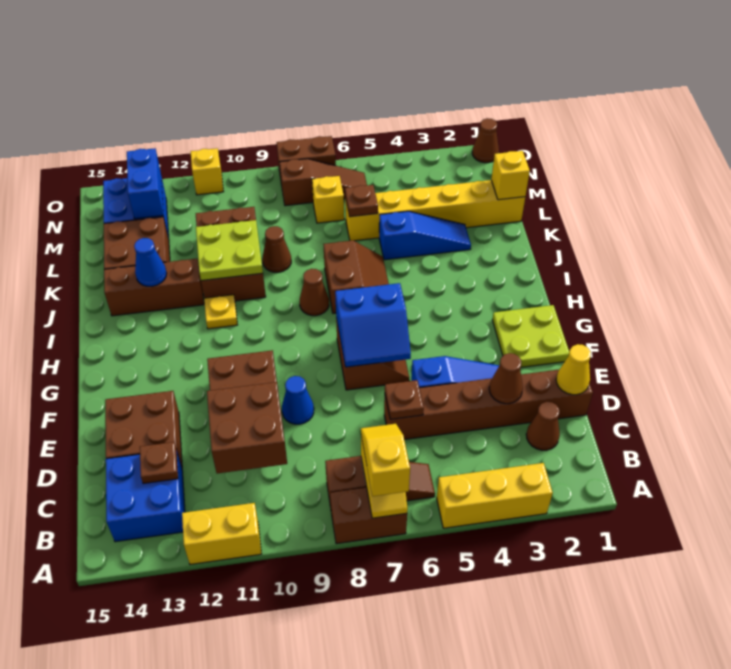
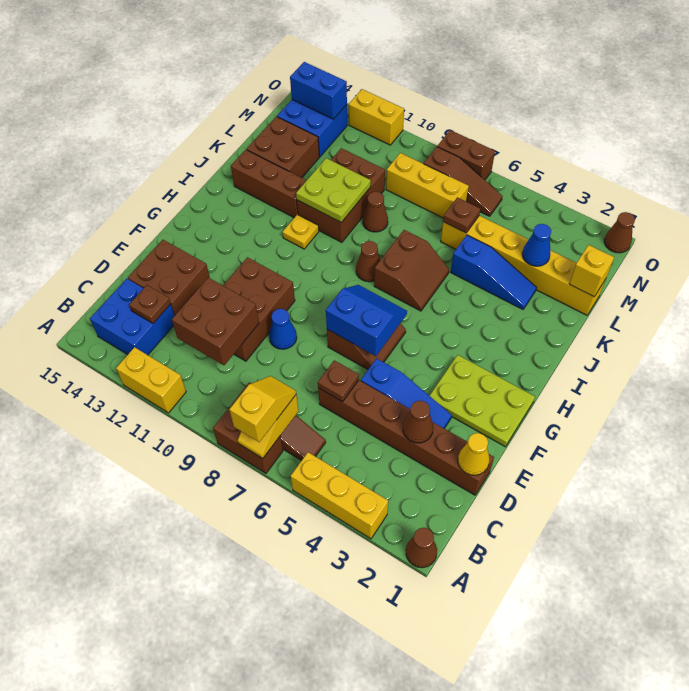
brown cone C2 level 1 -> brown cone A1 level 1
lime plate F1:G2 level 1 -> lime plate F1:G3 level 1
blue slope F6:G7 level 2 top G -> blue slope F6:G7 level 2 top F
blue cone J13 level 2 -> blue cone L3 level 2
yellow brick M7 level 1 -> yellow brick M7:M9 level 1
blue brick M13:N13 level 2 -> blue brick N13:N14 level 2
yellow brick O11 level 1 -> yellow brick O11:O12 level 1

